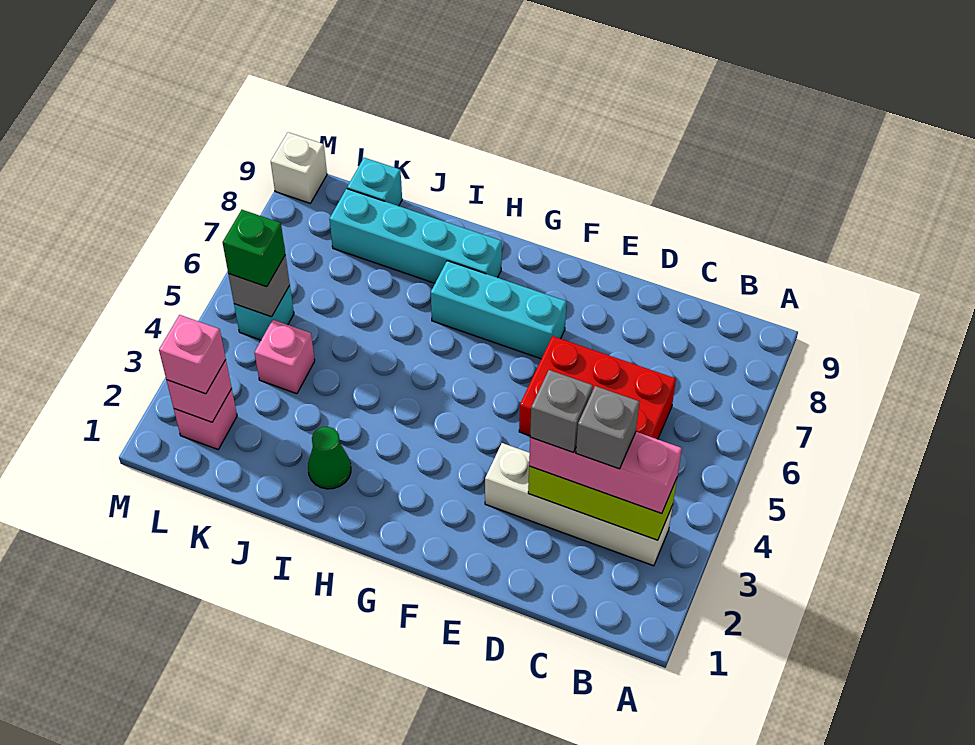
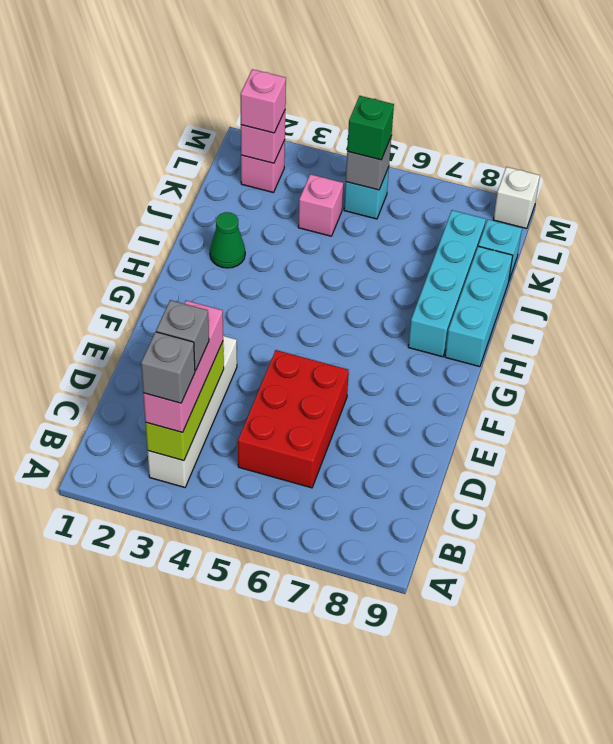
grey brick D3 level 4 -> grey brick B3 level 4
cyan brick F7:H7 level 1 -> cyan brick H9:J9 level 1

